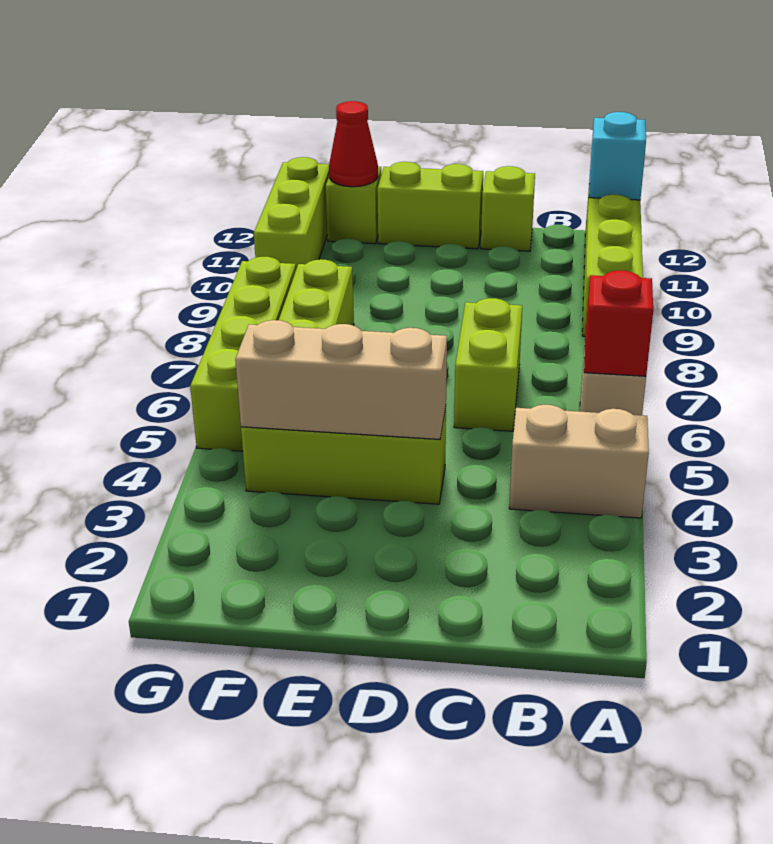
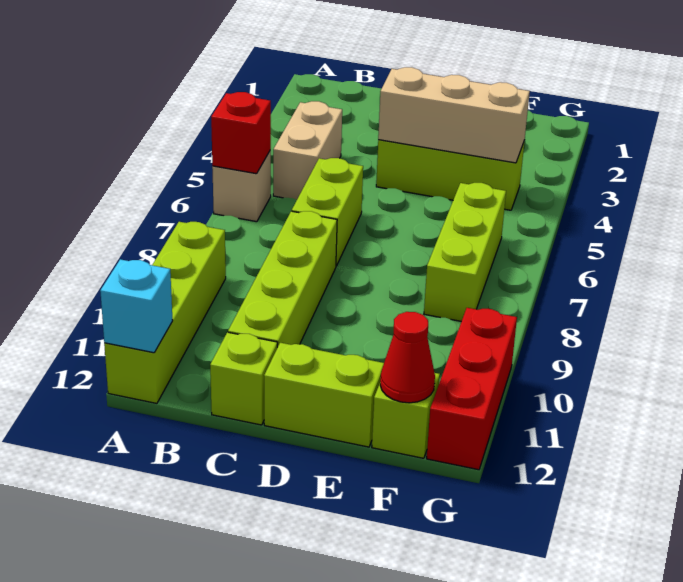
tan brick A4:B4 level 1 -> tan brick B4:B5 level 1
lime brick G5:G8 level 1 -> lime brick C8:C11 level 1
lime brick G10:G12 level 1 -> red brick G10:G12 level 1

